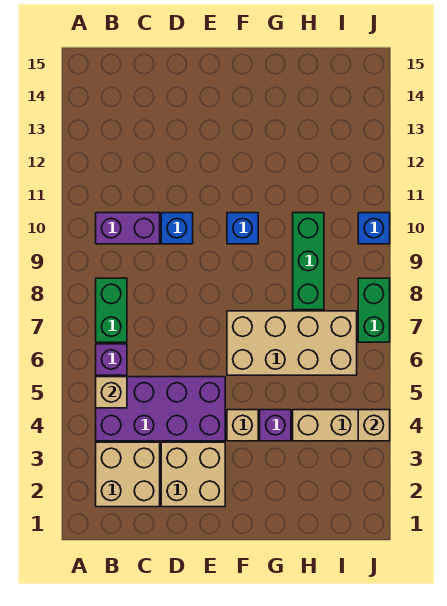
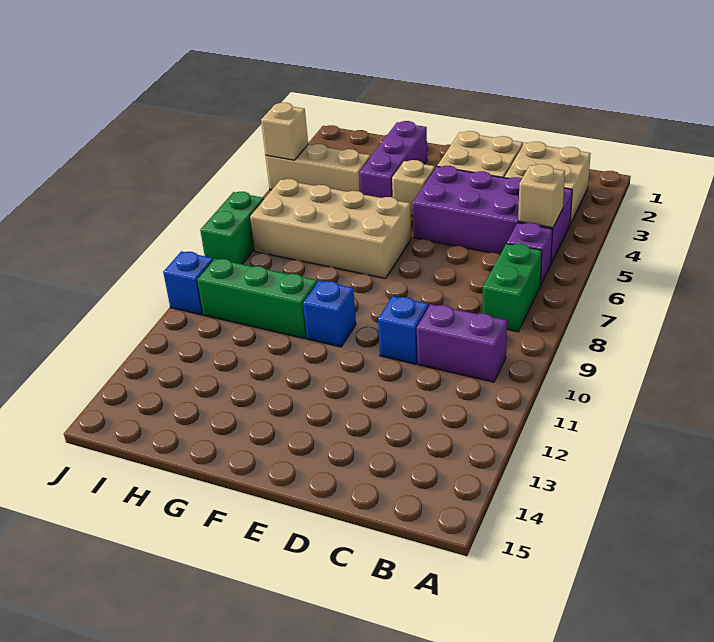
purple brick G4 level 1 -> purple brick G2:G4 level 1
green brick H8:H10 level 1 -> green brick G10:I10 level 1

